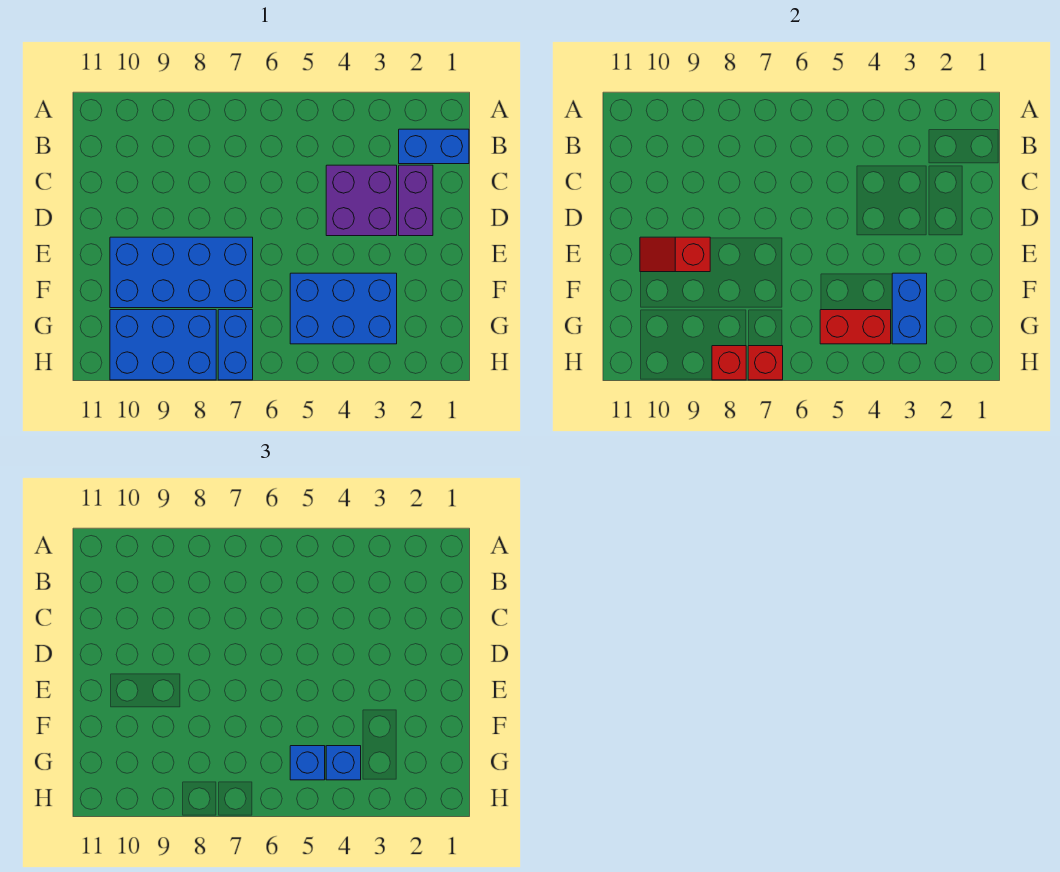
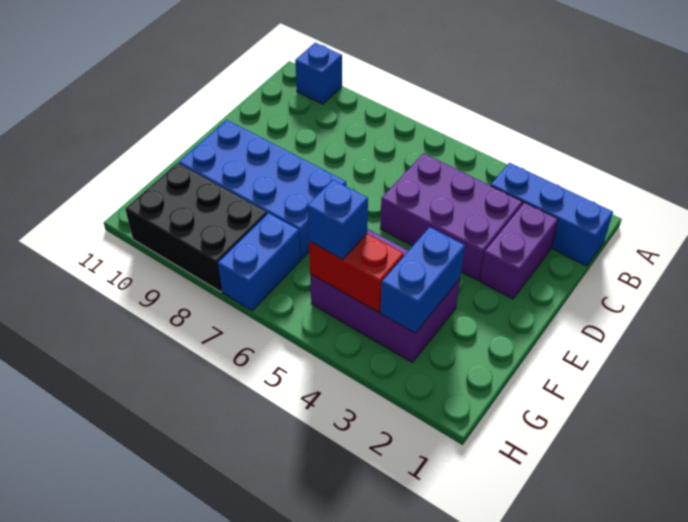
blue brick B1:B2 level 1 -> blue brick B1:B3 level 1
purple brick C3:D4 level 1 -> purple brick C3:D5 level 1
red slope E9:E10 level 2 top 9 -> none
blue brick F3:G5 level 1 -> purple brick F3:G5 level 1
blue brick G4 level 3 -> blue brick A10 level 1
blue brick G8:H10 level 1 -> black brick G8:H10 level 1
red brick H7 level 2 -> none
red brick H8 level 2 -> none

